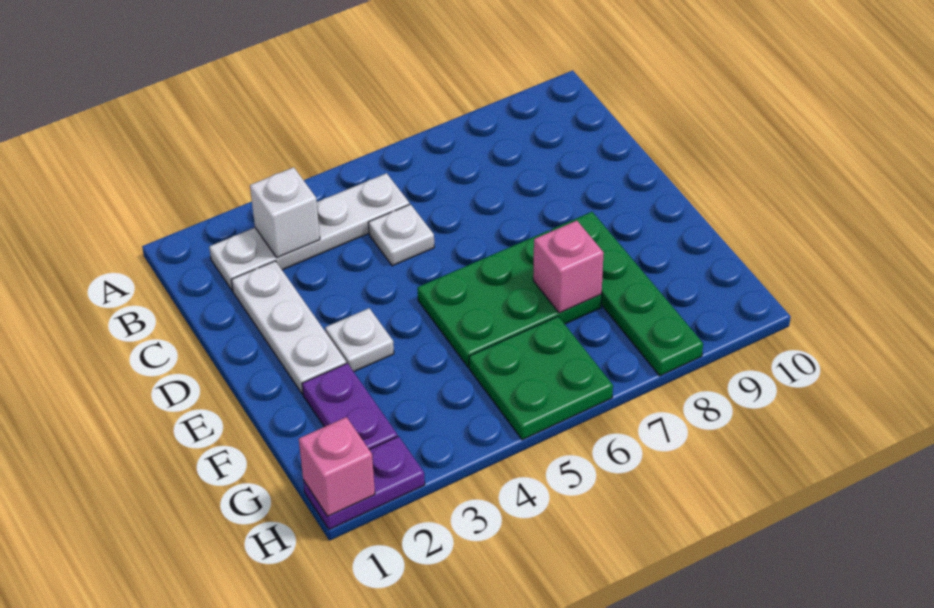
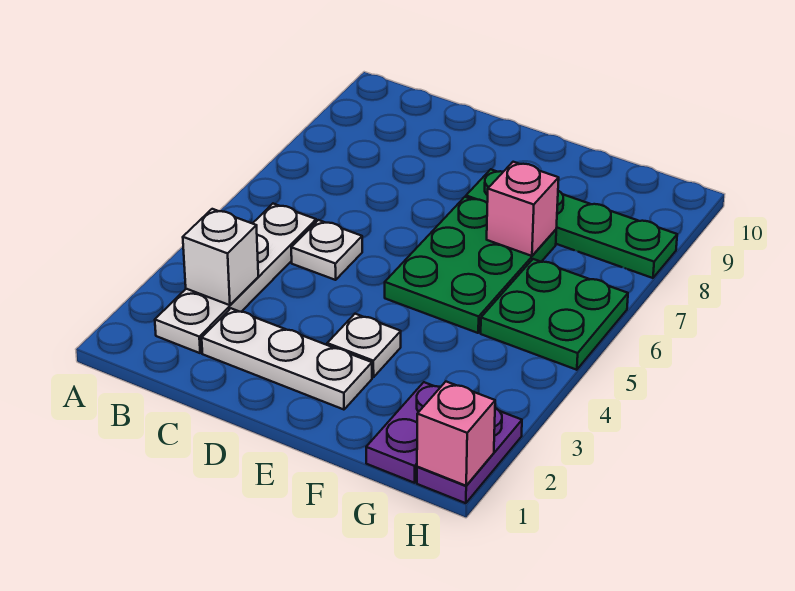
purple plate F2:G2 level 1 -> purple plate G1:G2 level 1

